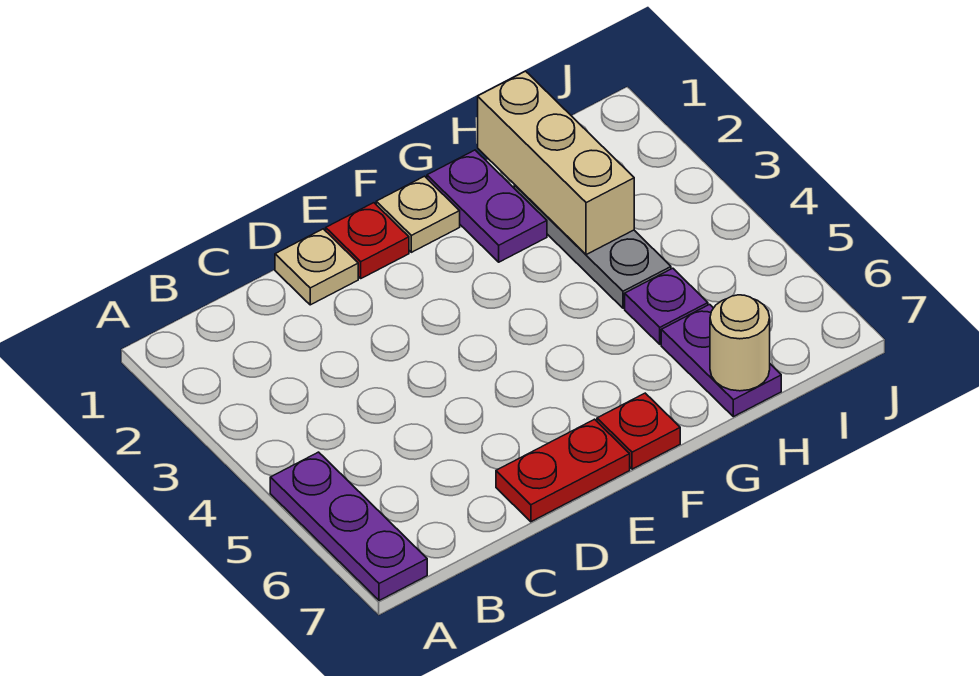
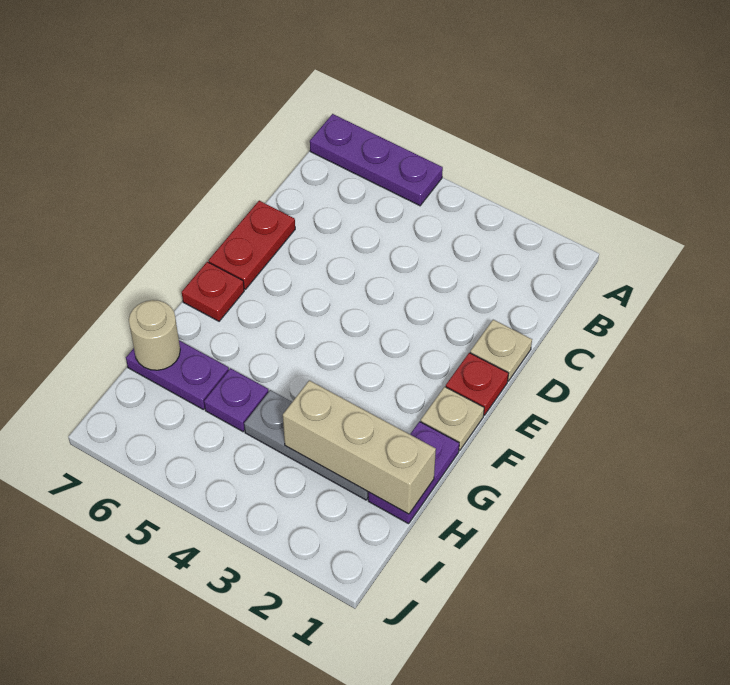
purple plate G1:G2 level 1 -> purple plate G1:H1 level 1

